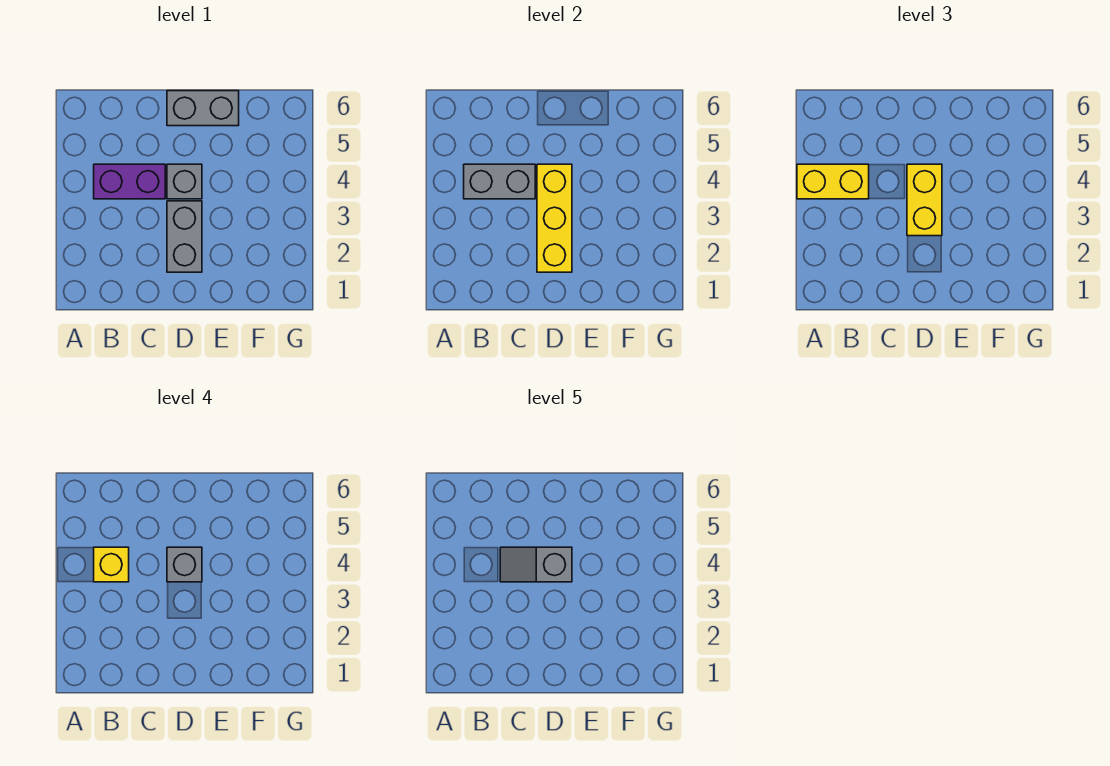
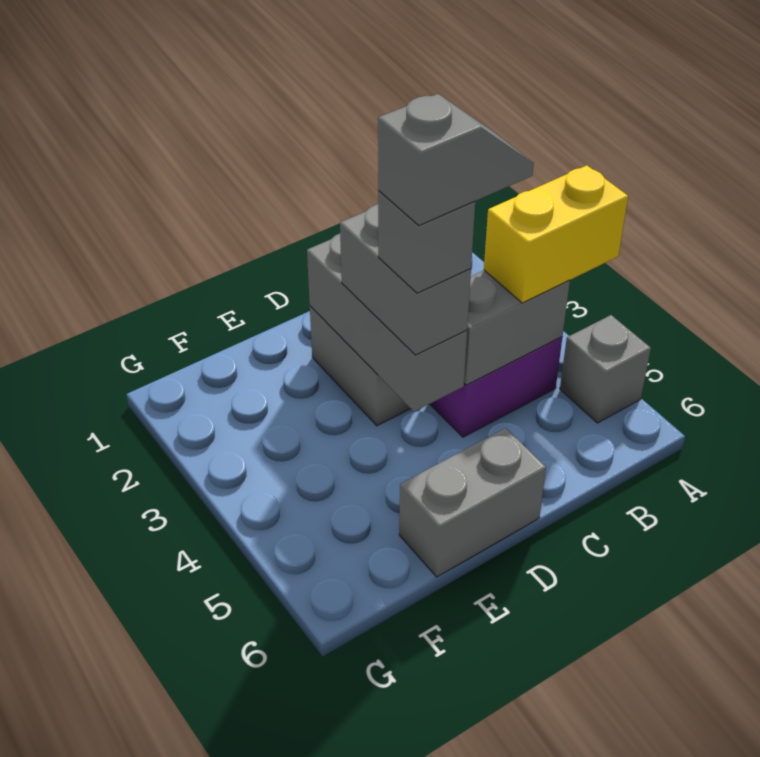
yellow brick B4 level 4 -> none
yellow brick D2:D4 level 2 -> grey brick D2:D4 level 2
yellow brick D3:D4 level 3 -> grey brick D3:D4 level 3
grey brick D4 level 1 -> grey brick A5 level 1

